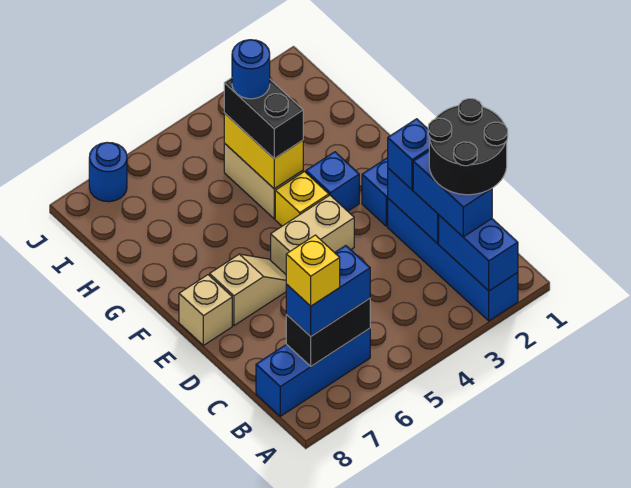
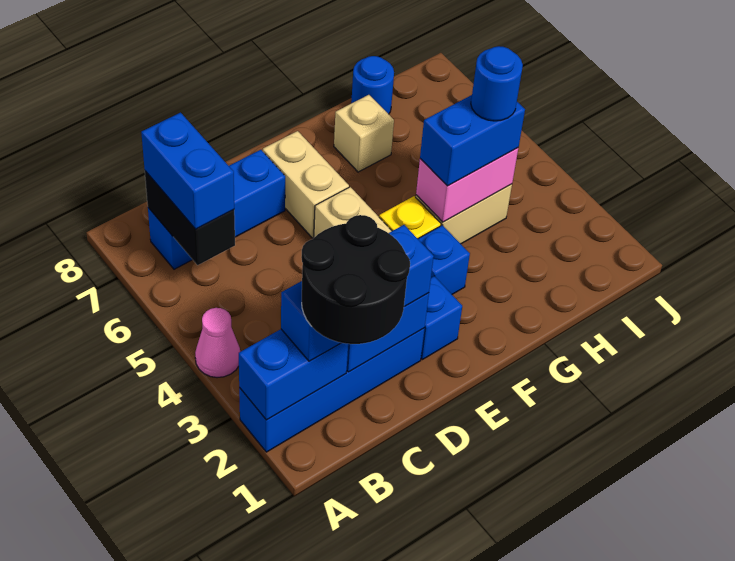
none -> pink cone A4 level 1
blue brick B6:B8 level 1 -> blue brick B7:D7 level 1
yellow brick B7 level 4 -> none
tan slope E6:E7 level 1 top 7 -> tan brick E6:E7 level 1
tan brick E8 level 1 -> tan brick G7 level 1
yellow brick G4:H4 level 2 -> pink brick G4:H4 level 2
black brick G4:H4 level 3 -> blue brick G4:H4 level 3
blue round brick J7 level 1 -> blue round brick H8 level 1

